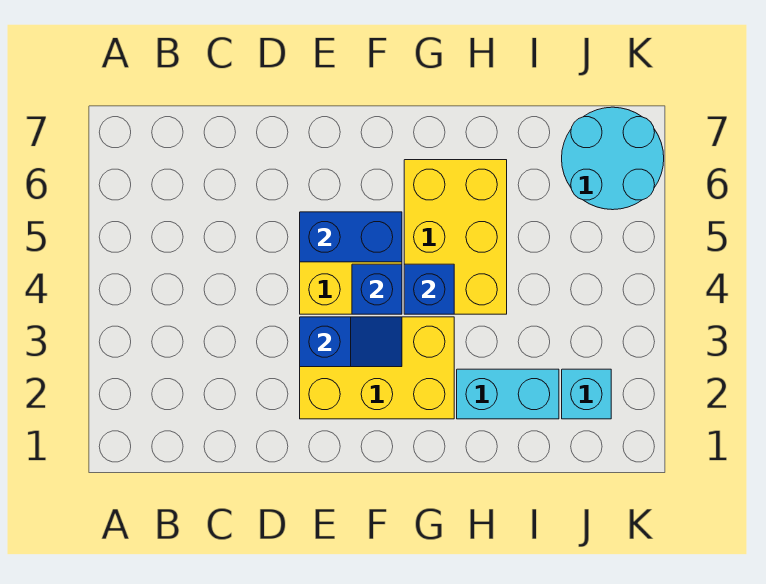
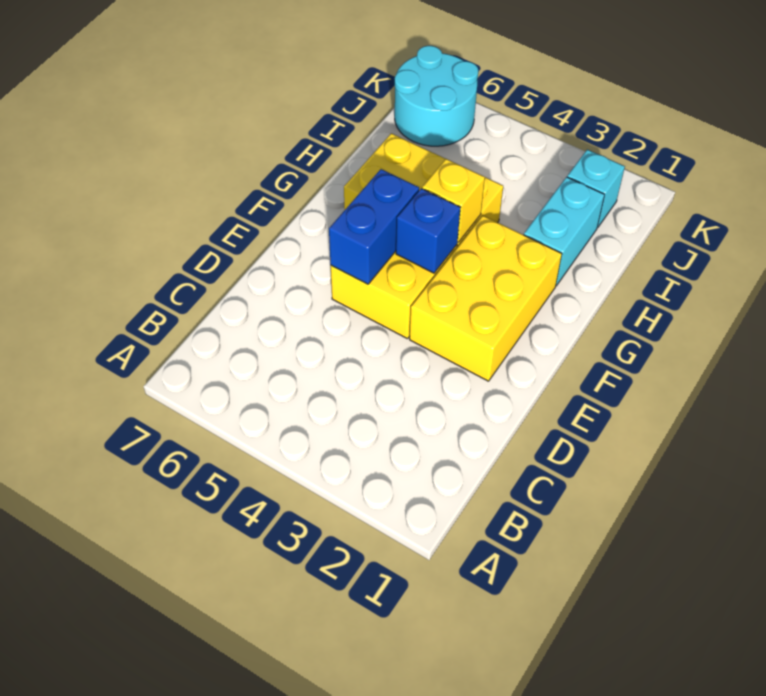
blue slope E3:F3 level 2 top E -> none
blue brick G4 level 2 -> yellow brick G4 level 2

